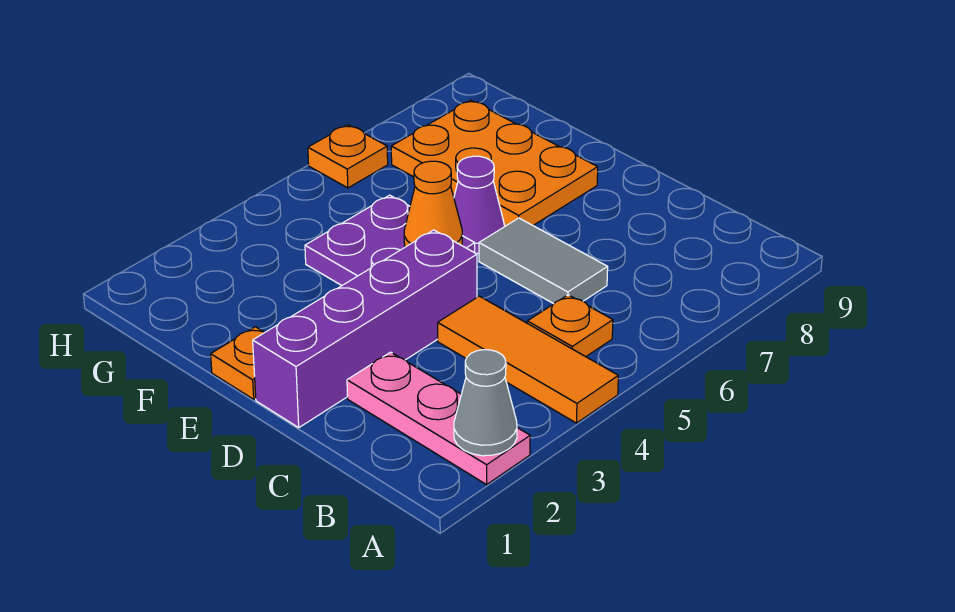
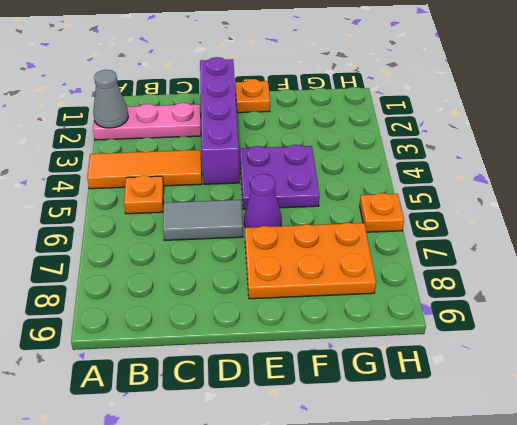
orange cone E5 level 2 -> none

